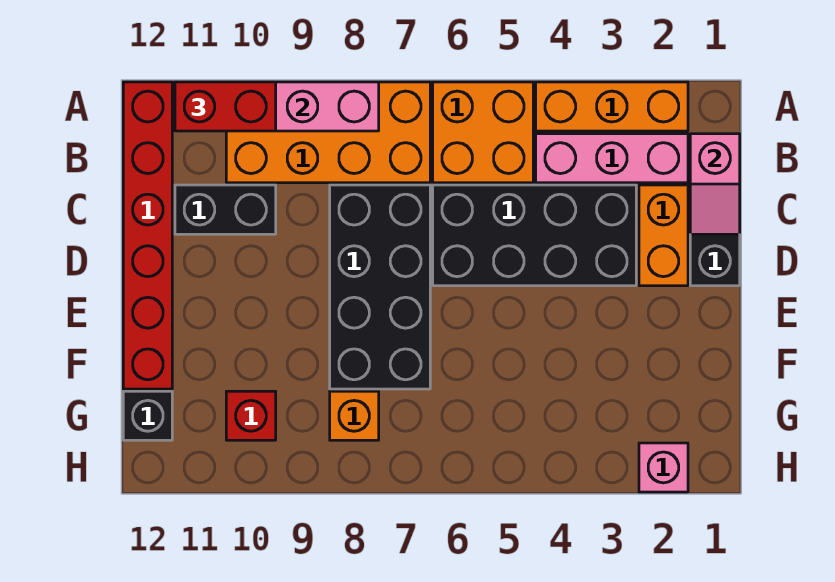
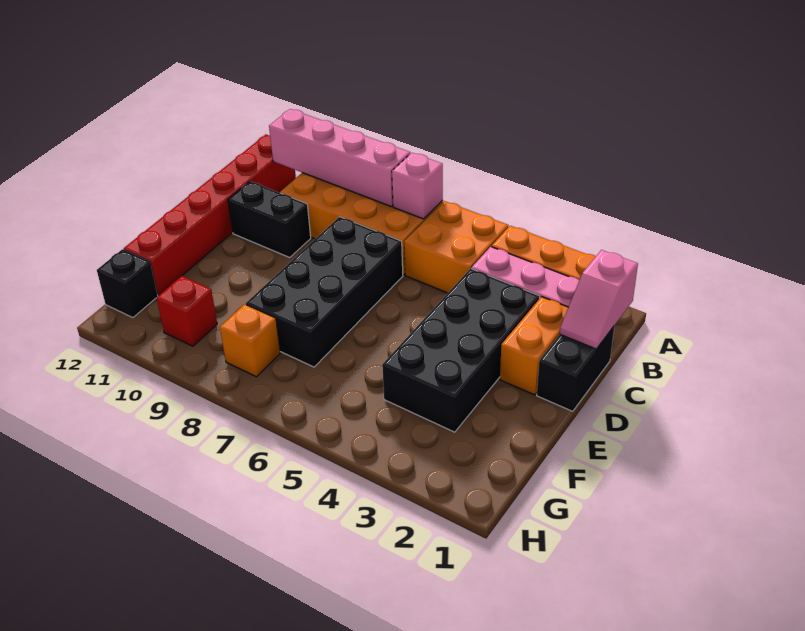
red brick A10:A11 level 3 -> none
black brick C3:D6 level 1 -> black brick C3:F4 level 1
pink brick H2 level 1 -> pink brick A7 level 2

